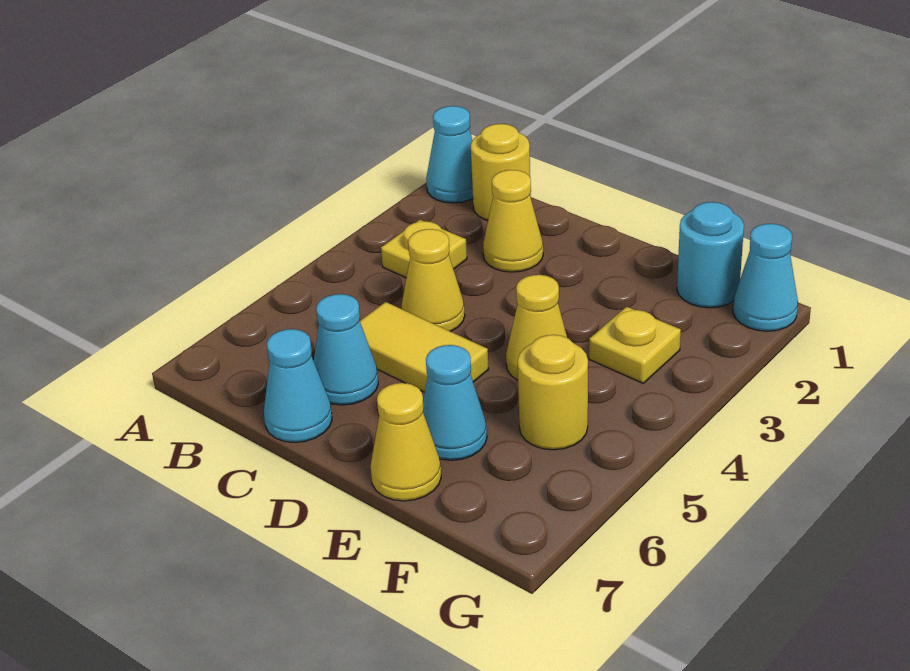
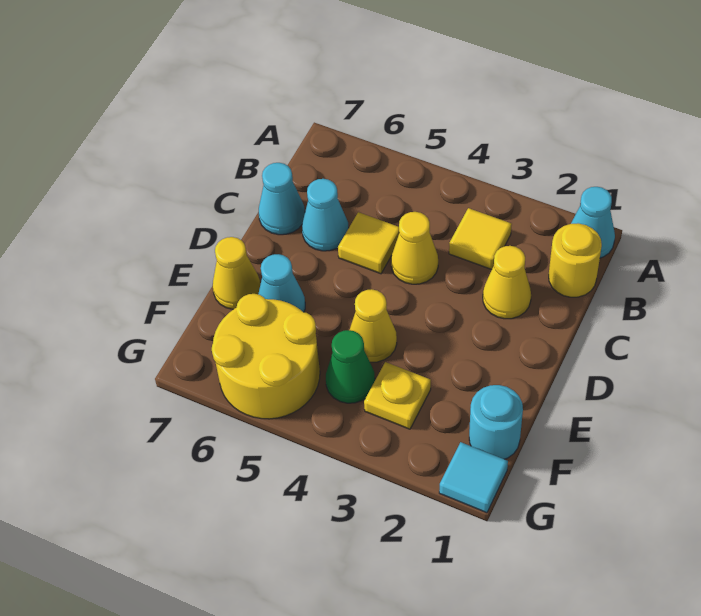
yellow plate B3 level 1 -> yellow tile B3 level 1
yellow tile C5:D5 level 1 -> yellow tile C5 level 1
none -> green cone F4 level 1
yellow round brick F5 level 1 -> yellow round brick F5:G6 level 1
cyan cone G1 level 1 -> cyan tile G1 level 1

